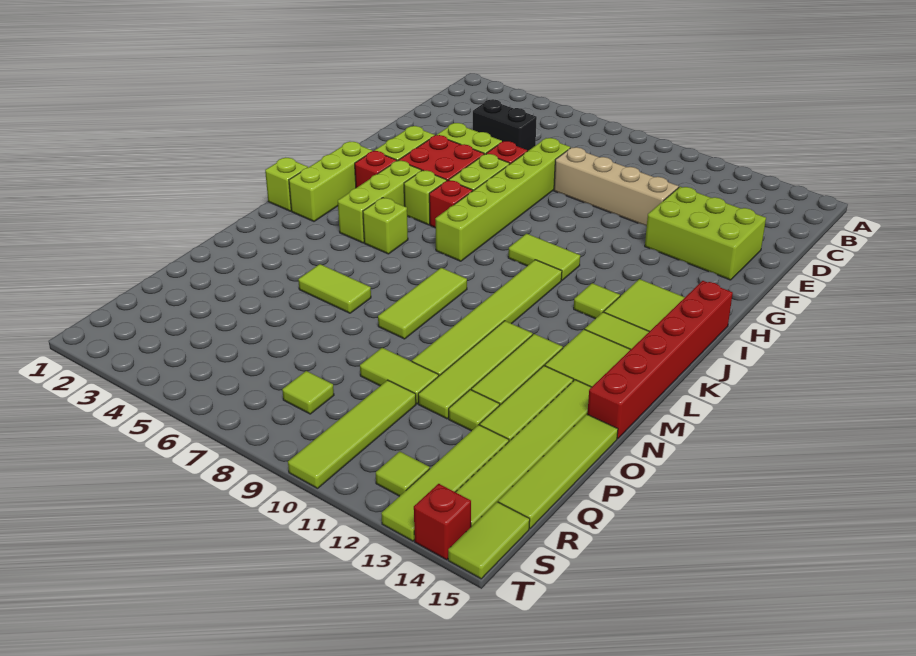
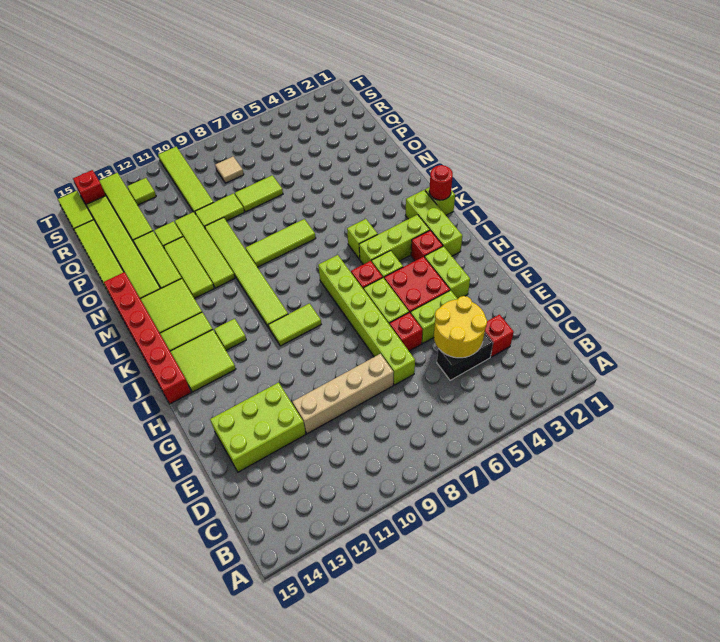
none -> red brick D3 level 1
none -> yellow round brick D4:E5 level 2
lime brick I4:K4 level 1 -> lime brick J3:J5 level 1
none -> red round brick K1 level 2
lime tile L8:N8 level 1 -> lime tile M7:M9 level 1
lime tile N5:N6 level 1 -> lime tile P7:P8 level 1
lime tile R8 level 1 -> tan tile R8 level 1

